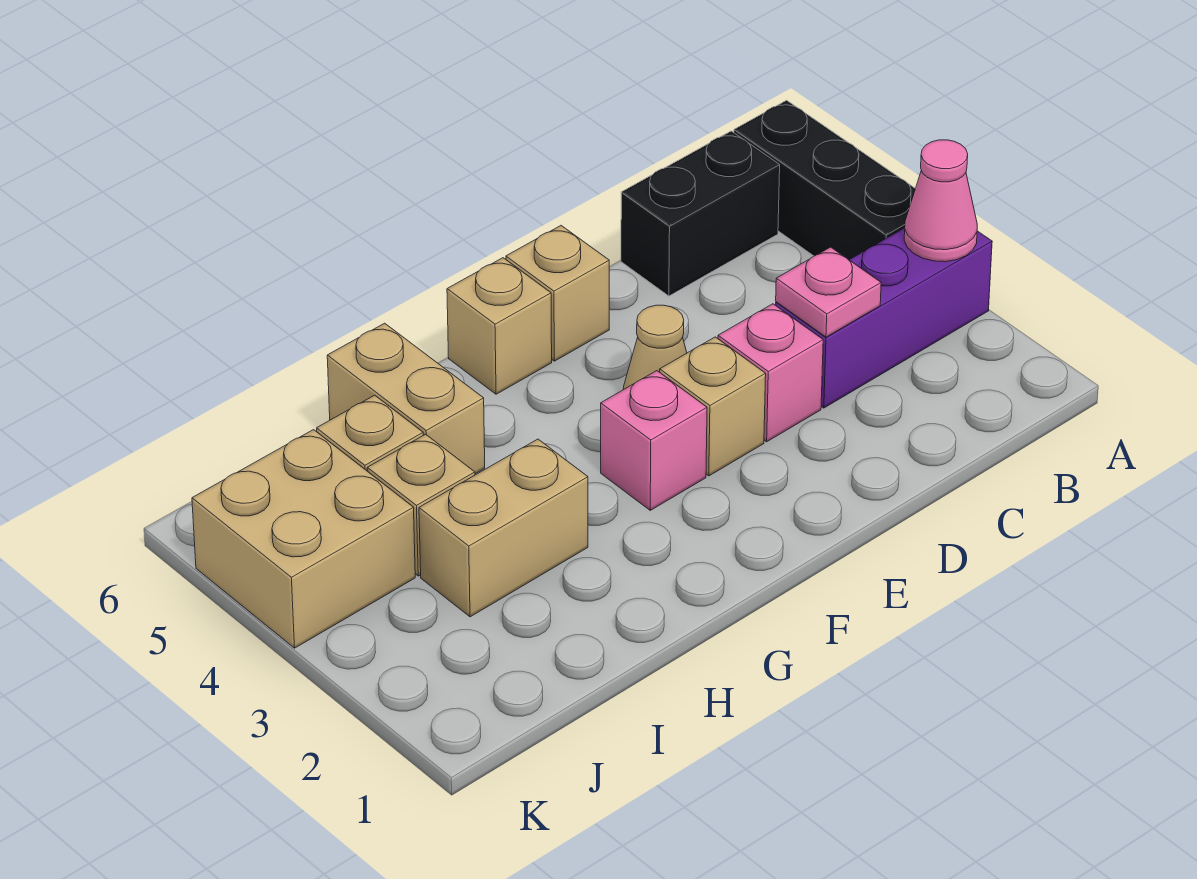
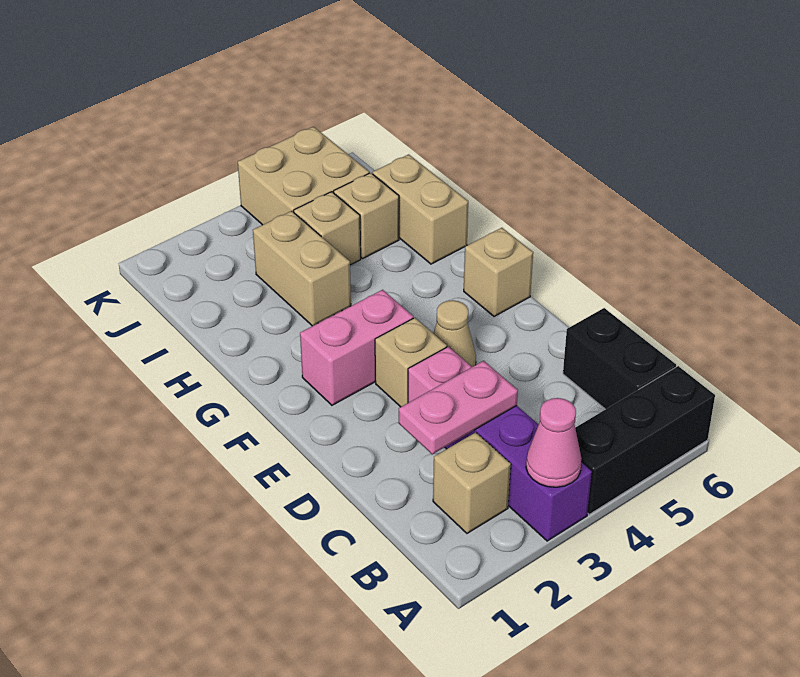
pink plate C3 level 2 -> pink plate C2:C3 level 2
tan brick E6 level 1 -> tan brick B2 level 1
pink brick F3 level 1 -> pink brick F2:F3 level 1
tan brick H5:H6 level 1 -> tan brick H6:I6 level 1

